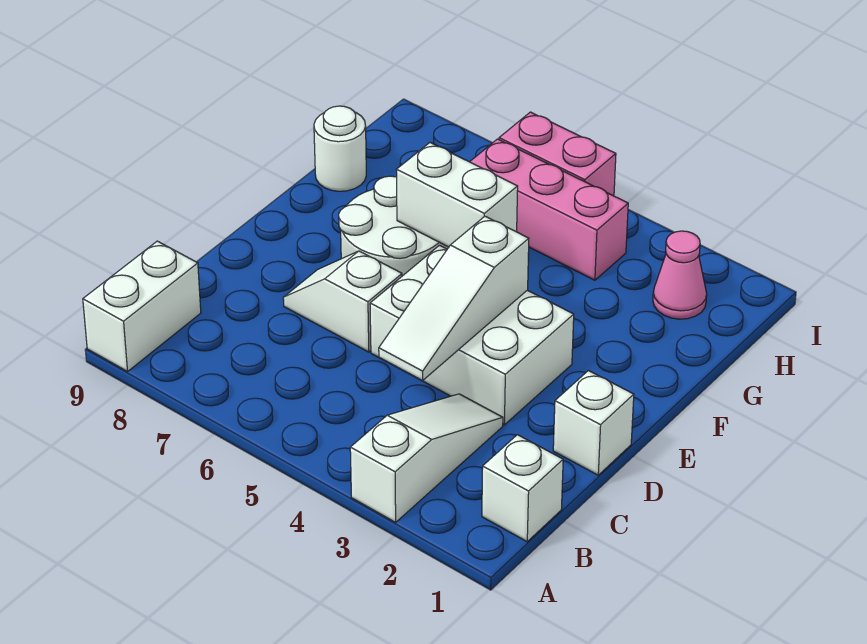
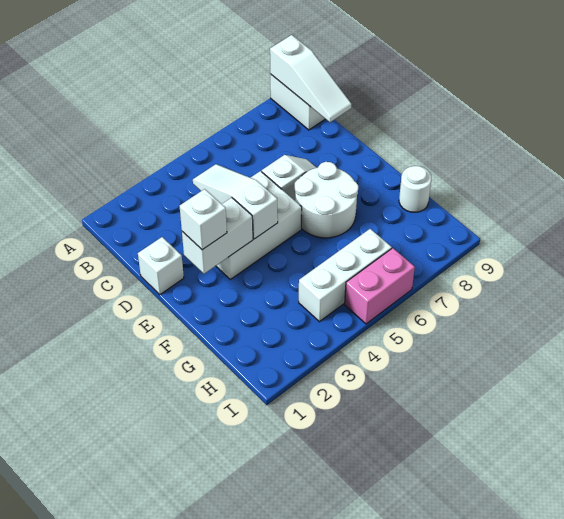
white slope A3:C3 level 1 top A -> white slope A9:C9 level 2 top A
white brick B1 level 1 -> white brick E2 level 3
white brick F5:F6 level 2 -> white brick E2:E3 level 2
pink cone H2 level 1 -> none
pink brick H4:H6 level 1 -> white brick H4:H6 level 1

